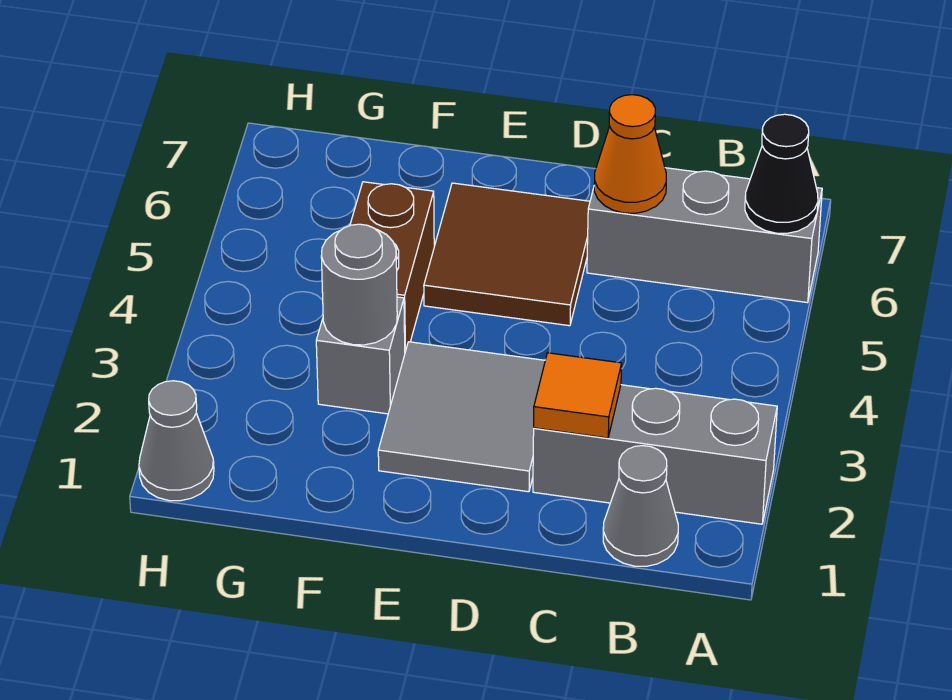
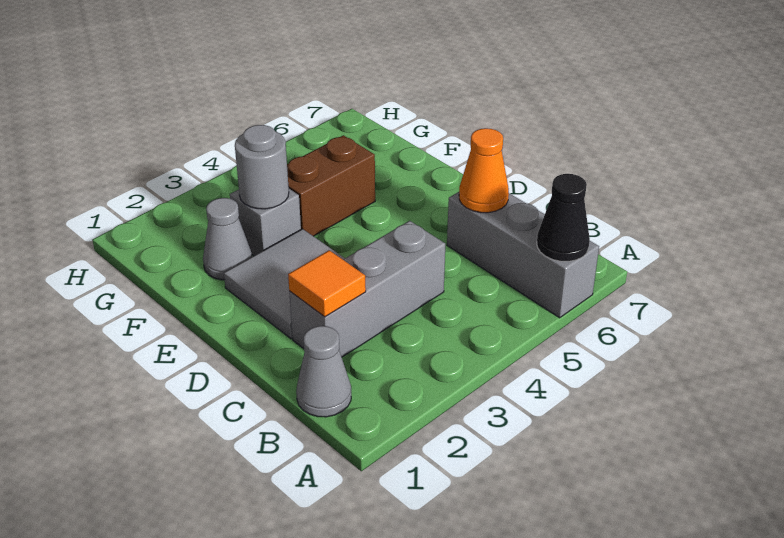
grey brick A2:C2 level 1 -> grey brick C2:C4 level 1
brown tile D5:E6 level 1 -> none
grey cone H1 level 1 -> grey cone F2 level 1

